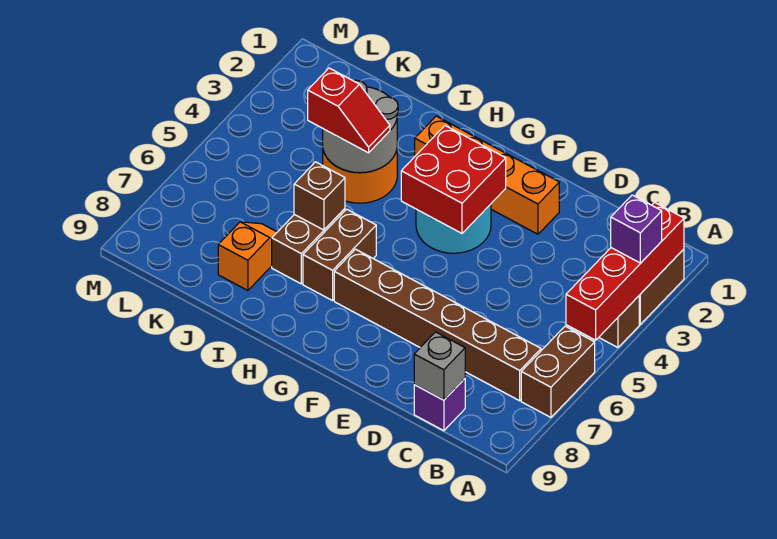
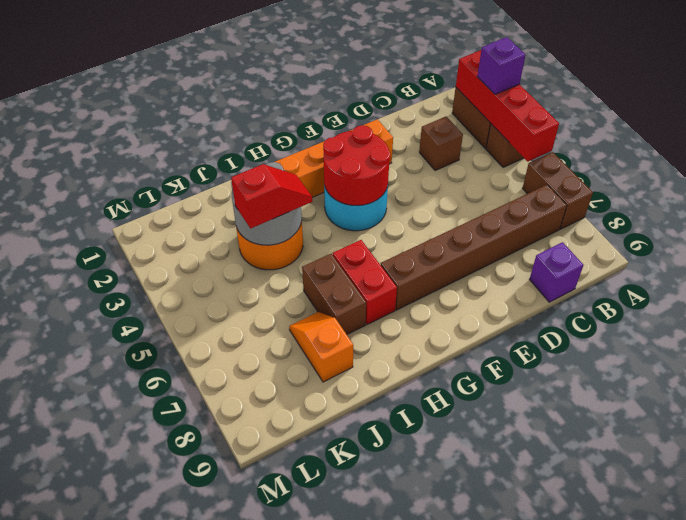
grey brick C9 level 2 -> none
red brick F3:G4 level 2 -> red round brick F3:G4 level 2
brown brick H6:H7 level 1 -> red brick H6:H7 level 1
brown brick I6 level 2 -> brown brick C3 level 1

